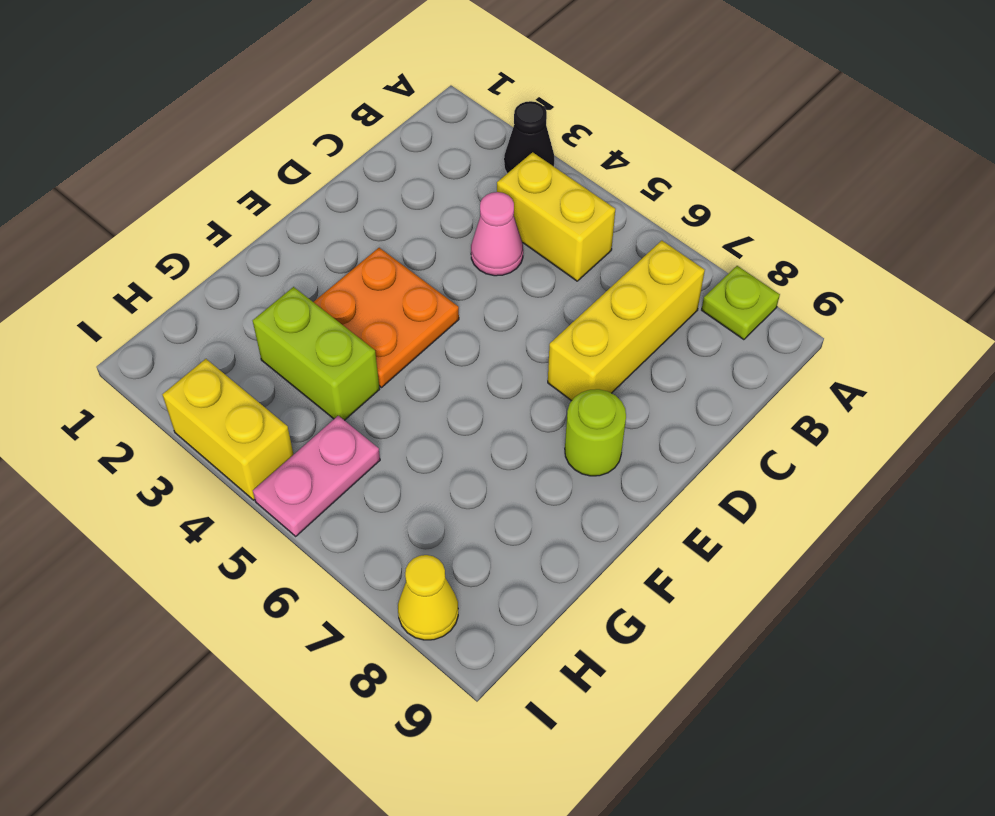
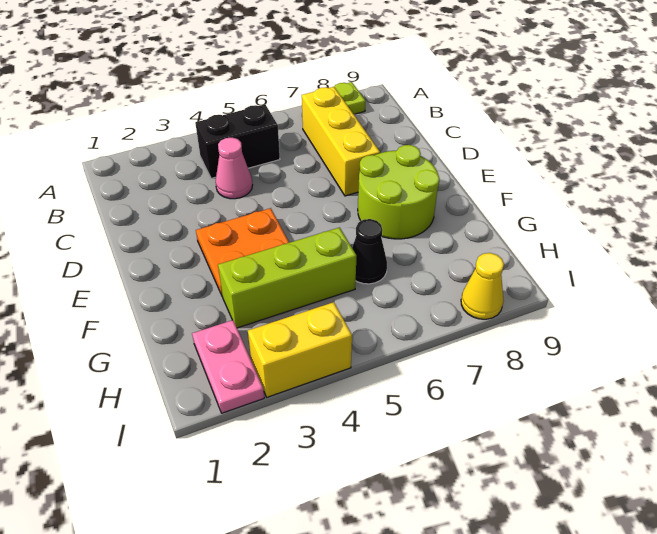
black cone A3 level 1 -> black cone G6 level 1
yellow brick B4:B5 level 1 -> black brick B4:B5 level 1
lime round brick E8 level 1 -> lime round brick E7:F8 level 1
lime brick G3:G4 level 1 -> lime brick G3:G5 level 1
pink plate H5:I5 level 1 -> pink plate H2:I2 level 1

